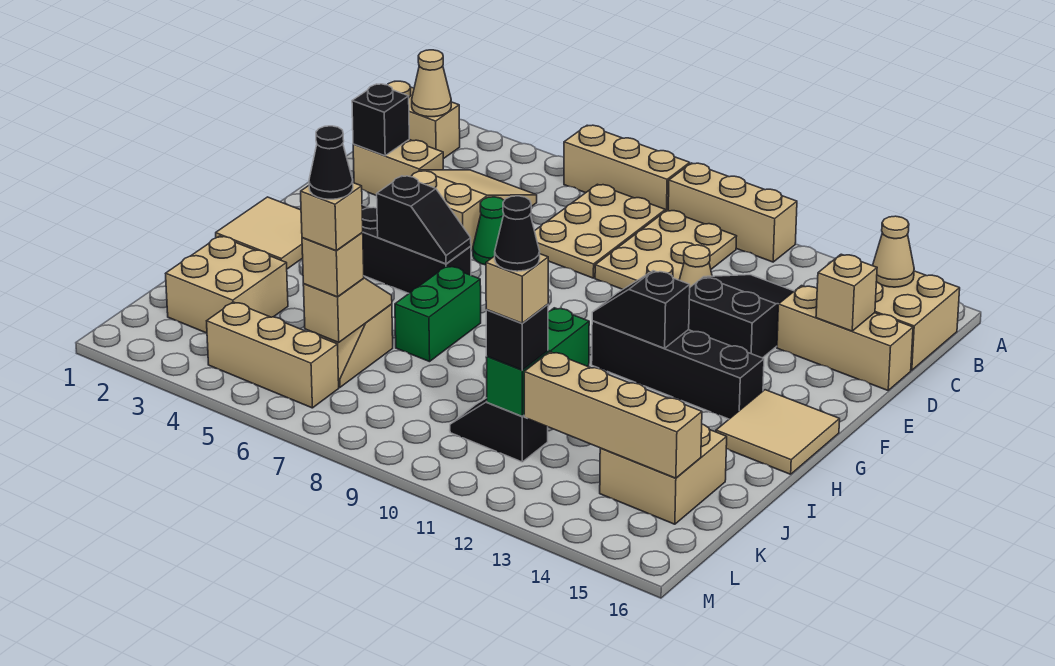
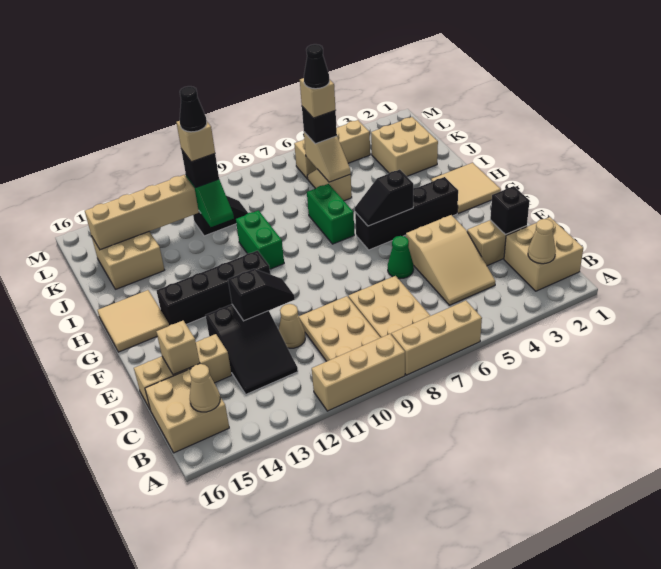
tan brick B1:B2 level 1 -> tan brick B1:C2 level 1
black slope G11:G12 level 2 top 12 -> black slope E11:E12 level 2 top 12
tan brick K6 level 3 -> black brick K6 level 3

